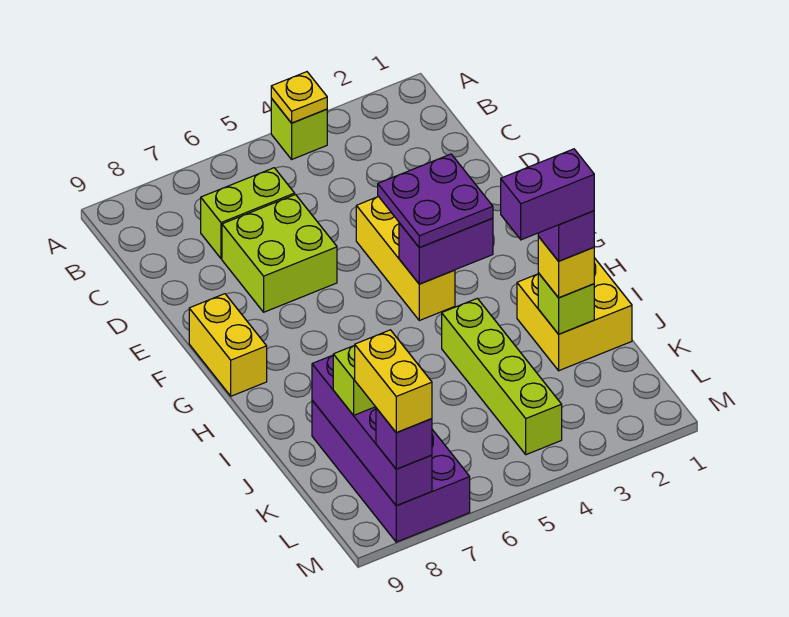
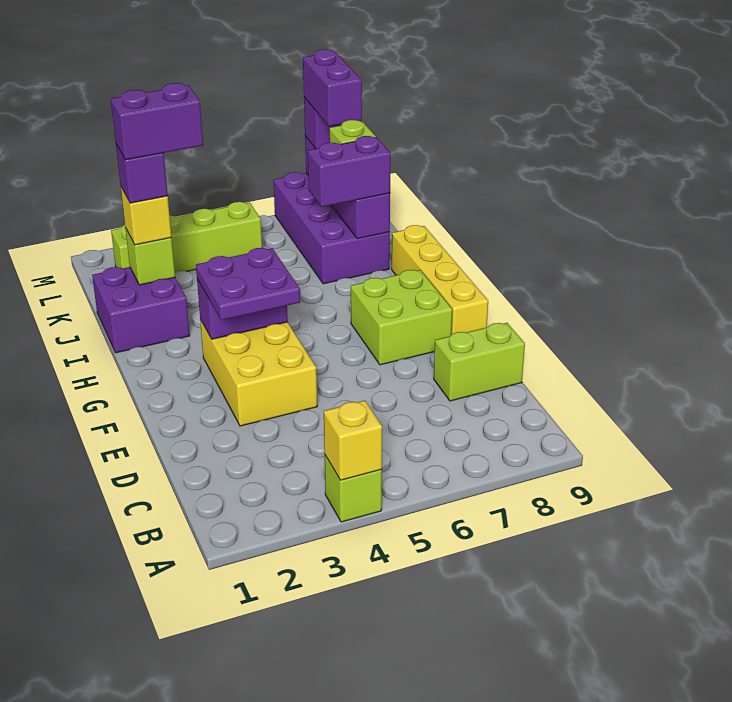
yellow plate A4 level 2 -> yellow brick A4 level 2
lime brick C6:C7 level 1 -> lime brick D8:D9 level 1
lime brick D6:E7 level 1 -> lime brick F7:G8 level 1
yellow brick E4:G4 level 1 -> yellow brick E3:G4 level 1
yellow brick F9:G9 level 1 -> yellow brick F9:I9 level 1
yellow brick I1:J2 level 1 -> purple brick I1:J2 level 1
lime brick I4:L4 level 1 -> lime brick L2:L5 level 1
none -> purple brick J7:J8 level 3
yellow brick L8:M8 level 4 -> purple brick L8:M8 level 4

